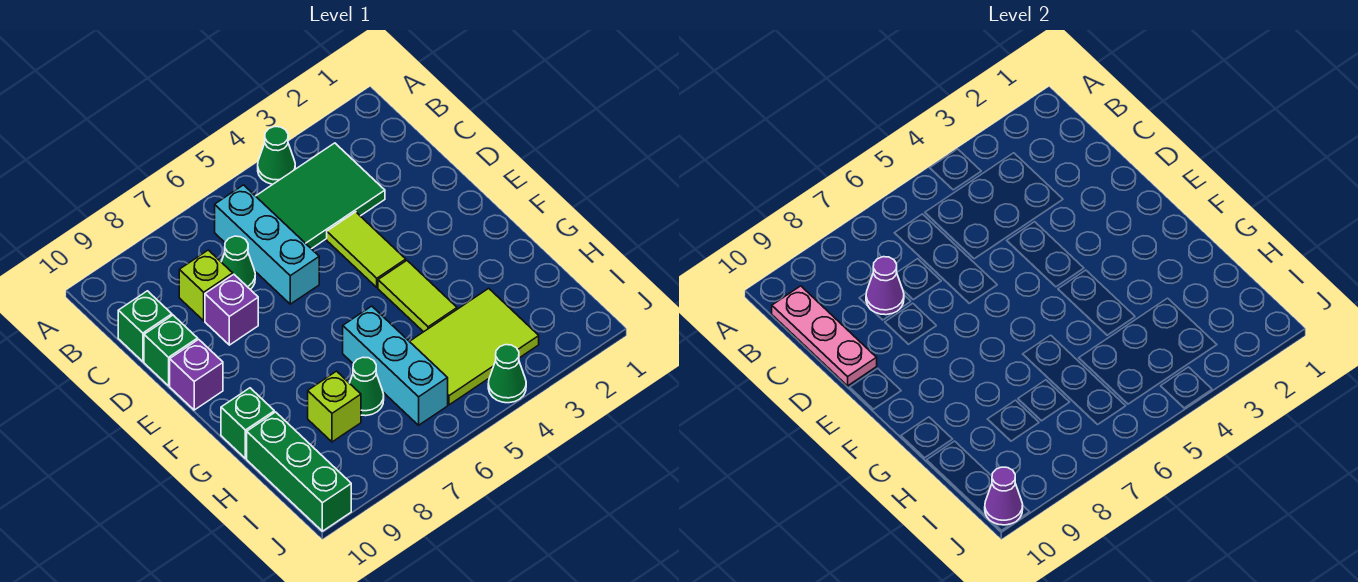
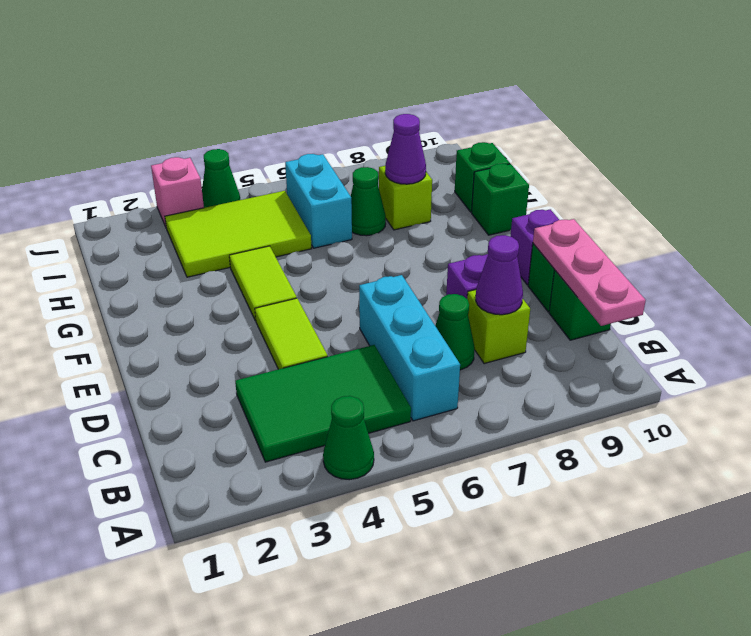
cyan brick G6:I6 level 1 -> cyan brick H6:I6 level 1
green brick H10:J10 level 1 -> green brick H10 level 1
none -> pink brick J3 level 1
purple cone J10 level 2 -> purple cone H8 level 2

